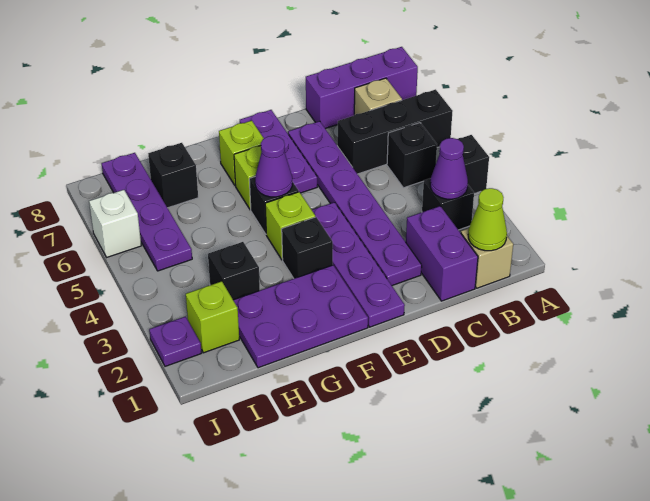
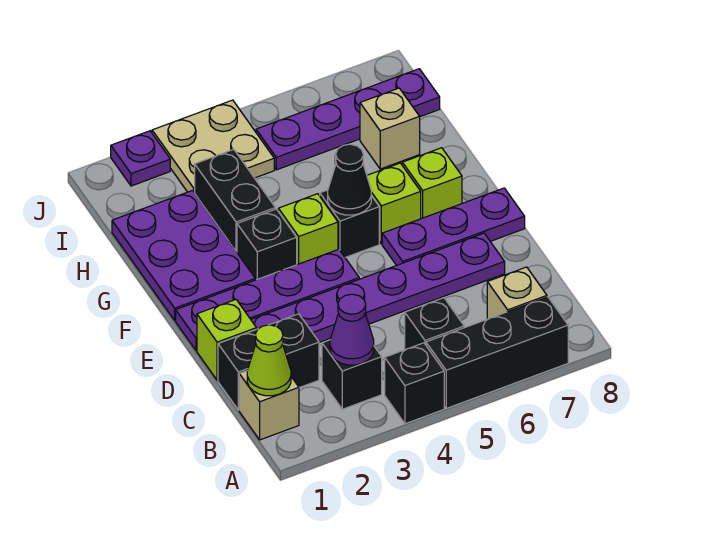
black brick A6:C6 level 1 -> black brick A5:A7 level 1
purple brick A8:C8 level 1 -> none
purple brick C1:C2 level 1 -> black brick C1:C2 level 1
purple cone F5 level 2 -> black cone F5 level 2
black brick H3 level 1 -> black brick G3:H3 level 1
black brick H7 level 1 -> tan brick H7 level 1
lime brick I2 level 1 -> lime brick D1 level 1
none -> tan plate I3:J4 level 1
white brick J6 level 1 -> none

